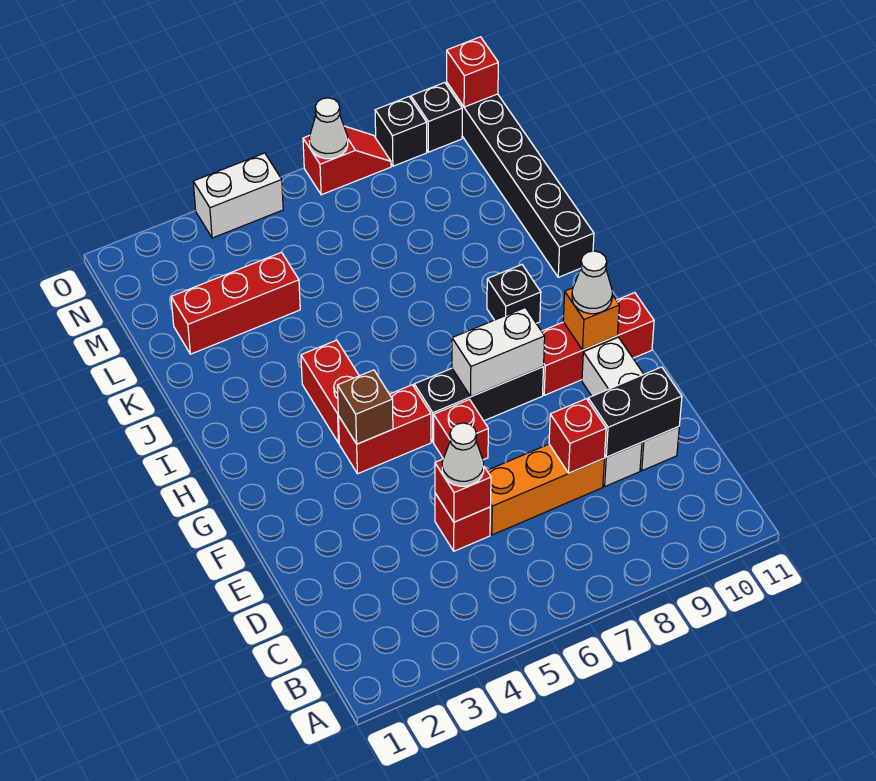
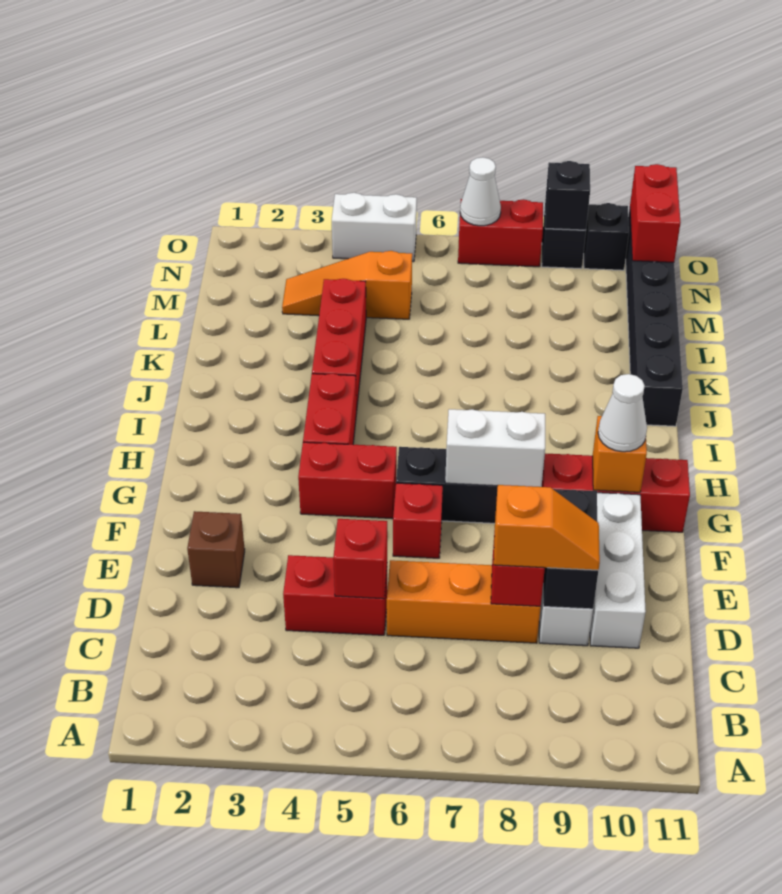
red brick D5 level 1 -> red brick D4:D5 level 1
white cone D5 level 3 -> none
none -> orange slope D8:D9 level 3 top 8
black brick D9:D10 level 2 -> black brick D9:E9 level 2
brown brick G4 level 2 -> brown brick E2 level 1
black brick I9 level 1 -> black brick O9 level 2
red brick L2:L4 level 1 -> red brick J4:L4 level 1
none -> orange slope M3:M5 level 1 top 5
red slope O7:O8 level 1 top 7 -> red brick O7:O8 level 1
red brick O11 level 2 -> red brick N11:O11 level 2

